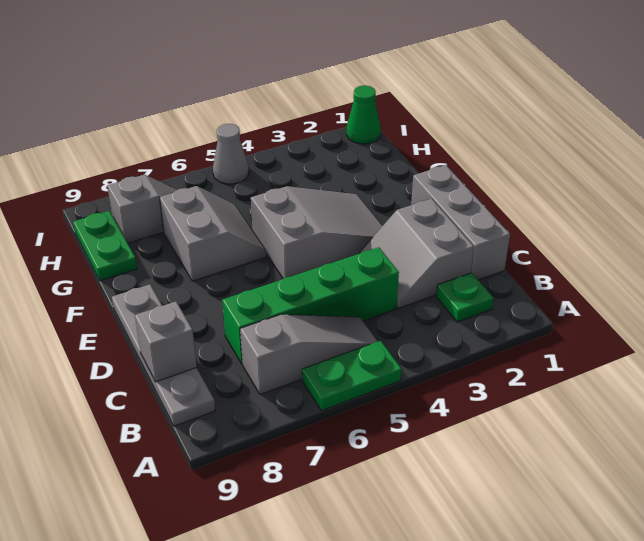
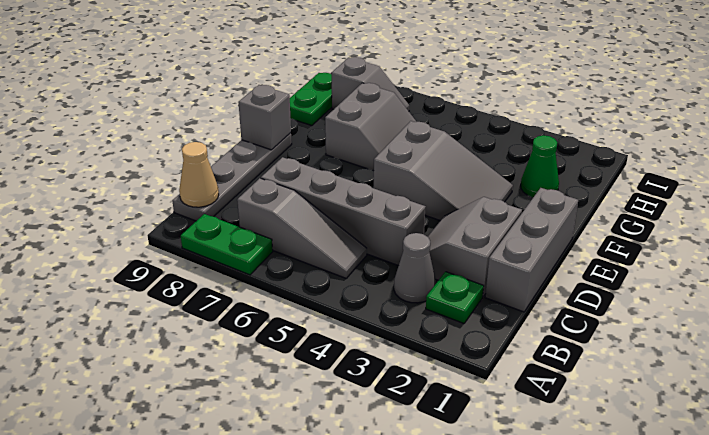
green plate A5:A6 level 1 -> green plate A7:A8 level 1
none -> tan cone B9 level 2
green brick C4:C7 level 1 -> grey brick C4:C7 level 1
grey brick C9 level 2 -> grey brick E9 level 2
green cone I1 level 1 -> green cone G2 level 1
grey cone I5 level 1 -> grey cone B3 level 1

